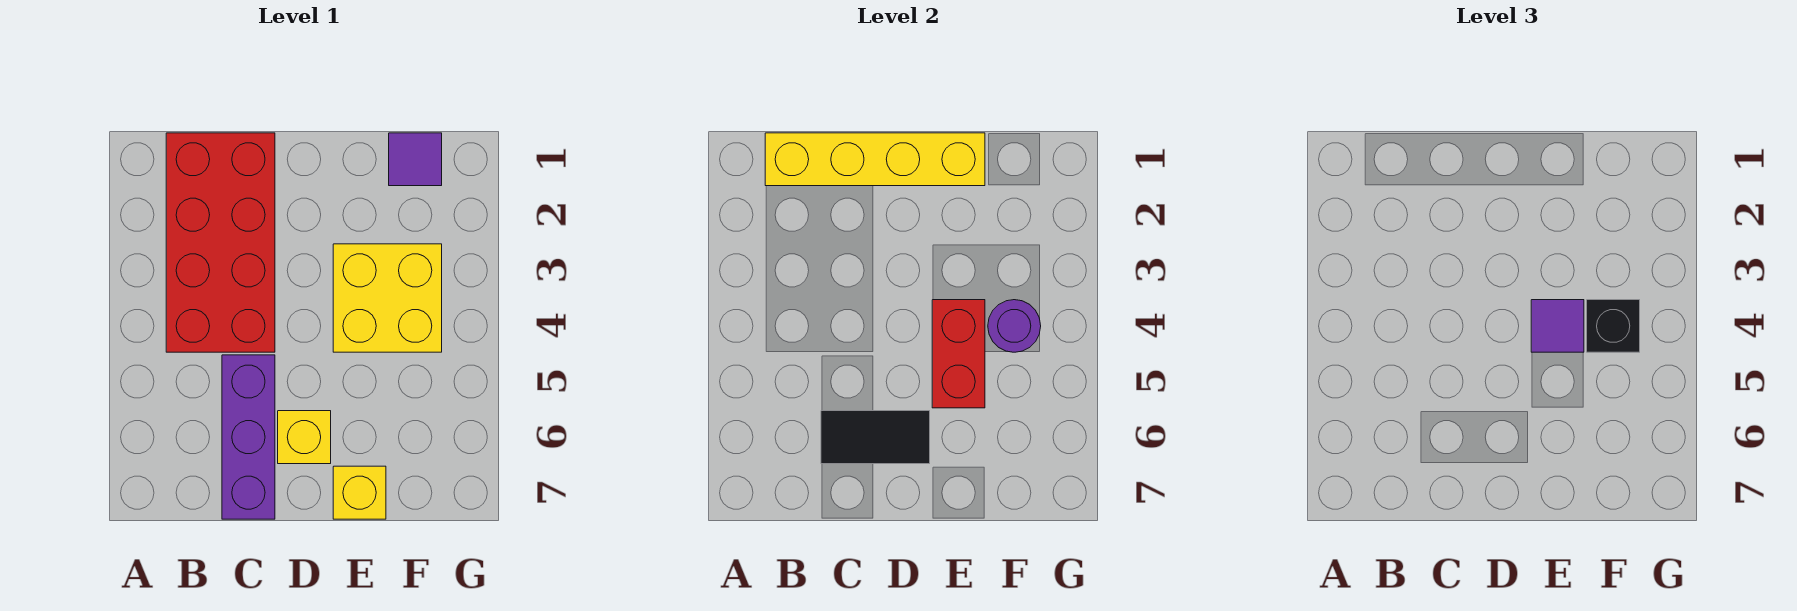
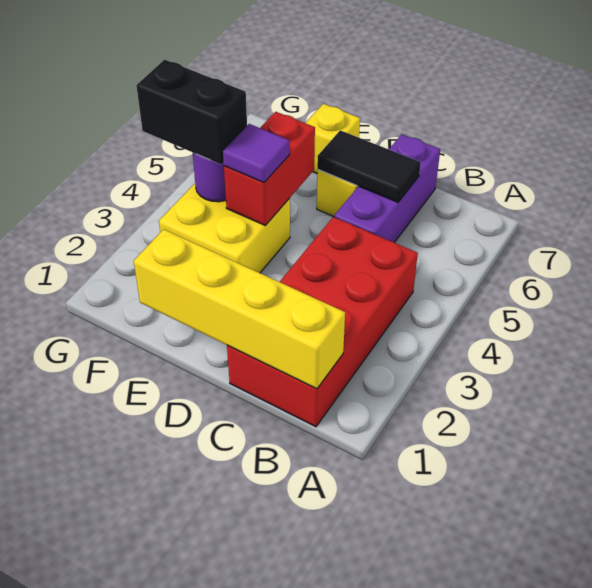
purple tile F1 level 1 -> none
black brick F4 level 3 -> black brick F4:G4 level 3

